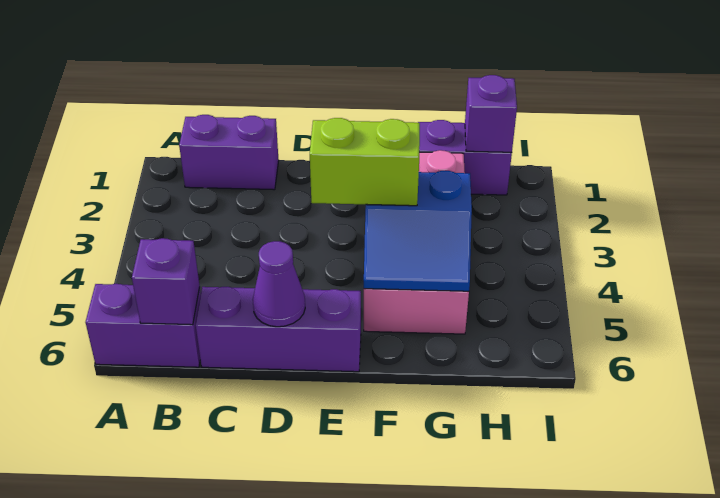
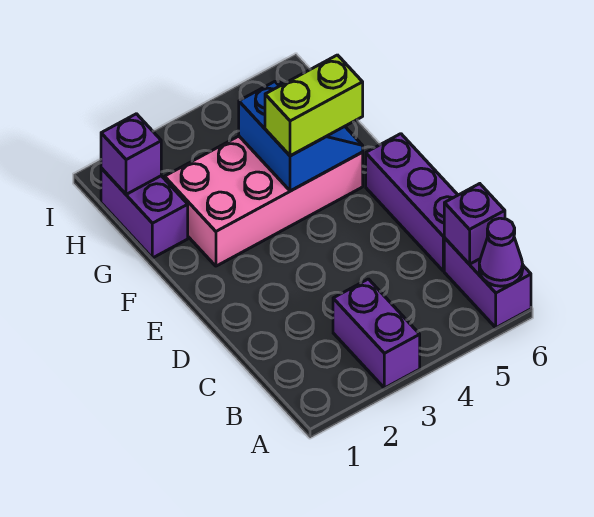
purple brick B1:C1 level 1 -> purple brick A3:B3 level 1
purple cone D6 level 2 -> purple cone A6 level 2
lime brick E4:F4 level 3 -> lime brick F4:F5 level 3

